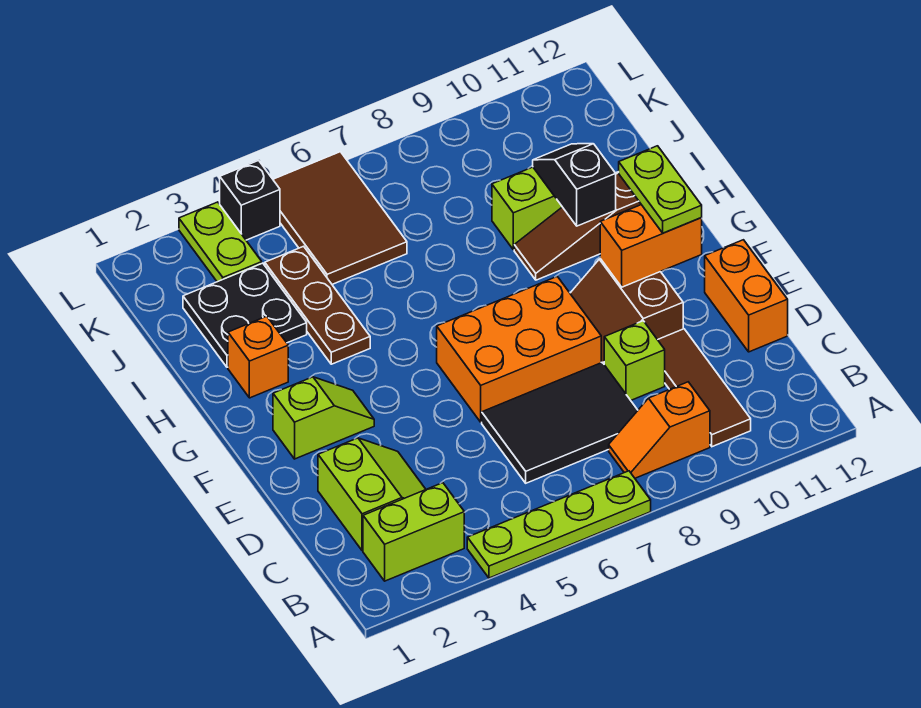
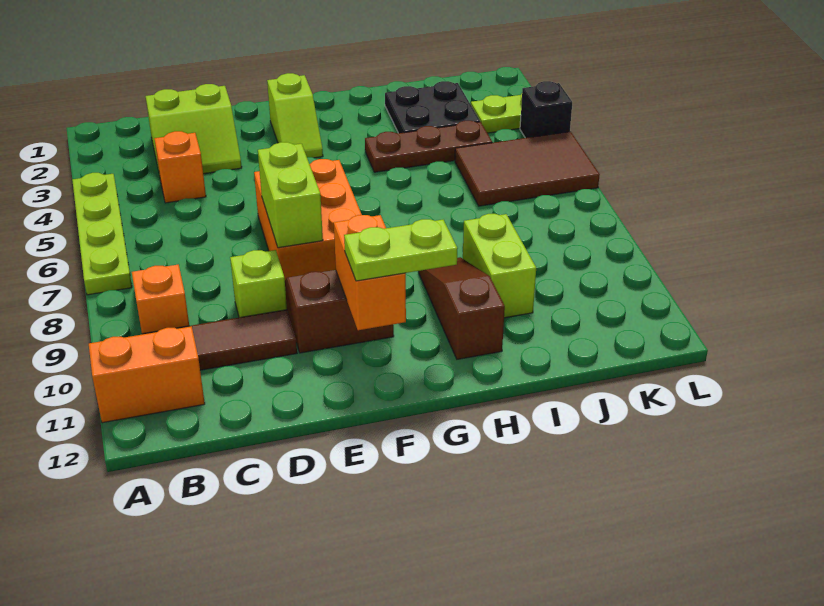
lime brick B2:B3 level 1 -> lime brick E7:E8 level 2
black tile C6:D8 level 1 -> none
orange brick D12:E12 level 1 -> orange brick A11:B11 level 1
orange brick H2 level 1 -> orange brick C4 level 1
black slope H10:I10 level 2 top H -> none

